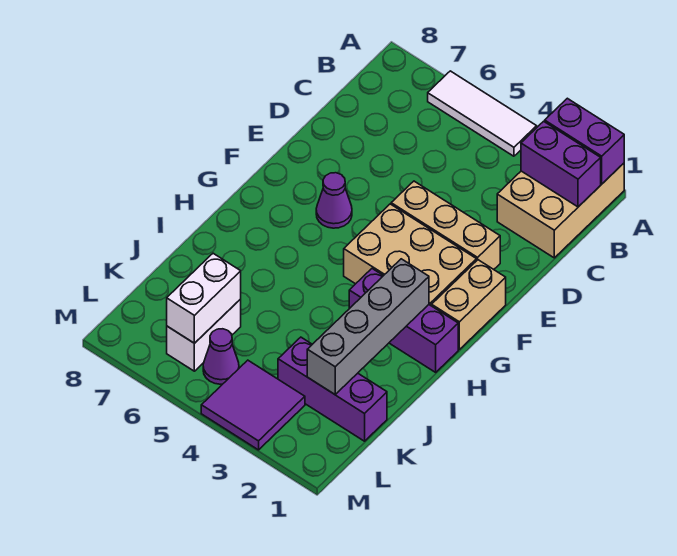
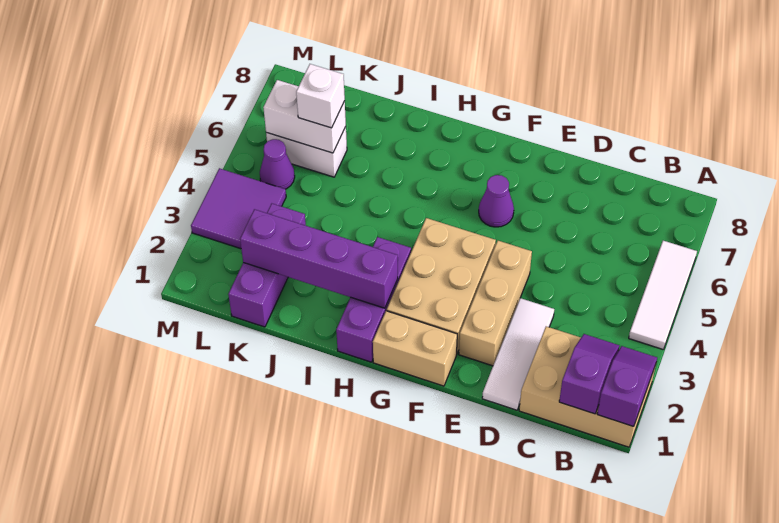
purple brick A1:A2 level 2 -> purple slope A1:A2 level 2 top 1
purple brick B1:B2 level 2 -> purple slope B1:B2 level 2 top 1
none -> white tile D1:D3 level 1
grey brick H2:K2 level 2 -> purple brick H2:K2 level 2
none -> white brick K6 level 3

